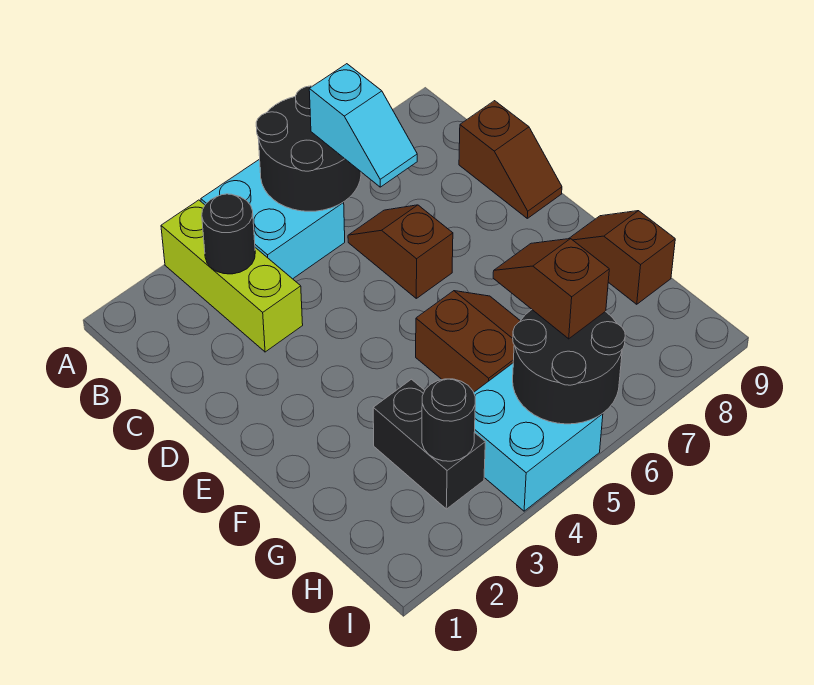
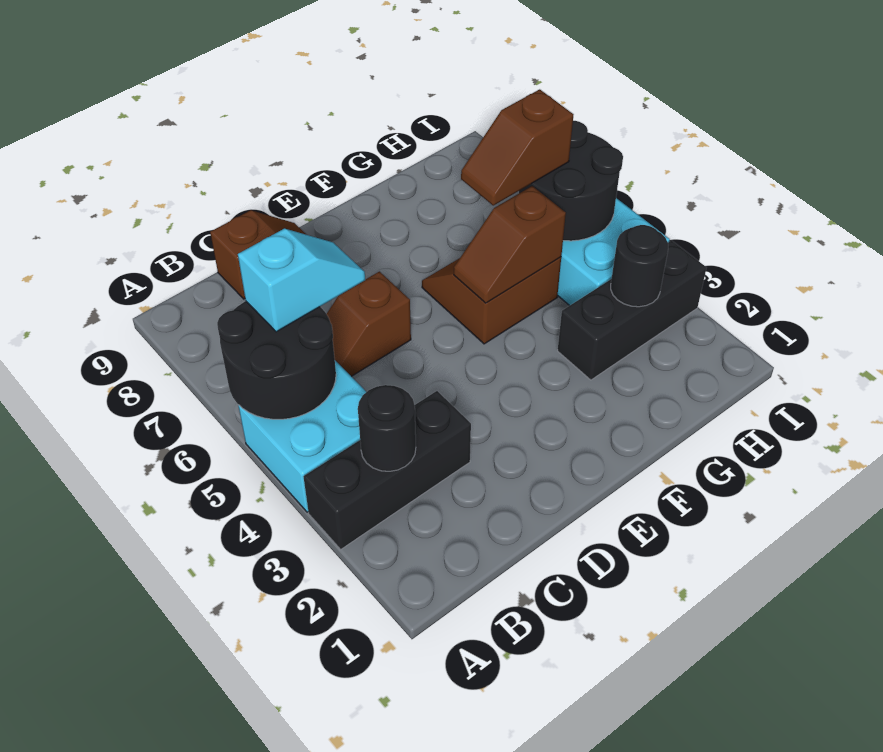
lime brick A3:C3 level 1 -> black brick A3:C3 level 1
brown slope F9:G9 level 1 top G -> brown slope F5:G5 level 2 top G
black brick G3:H3 level 1 -> black brick G3:I3 level 1

